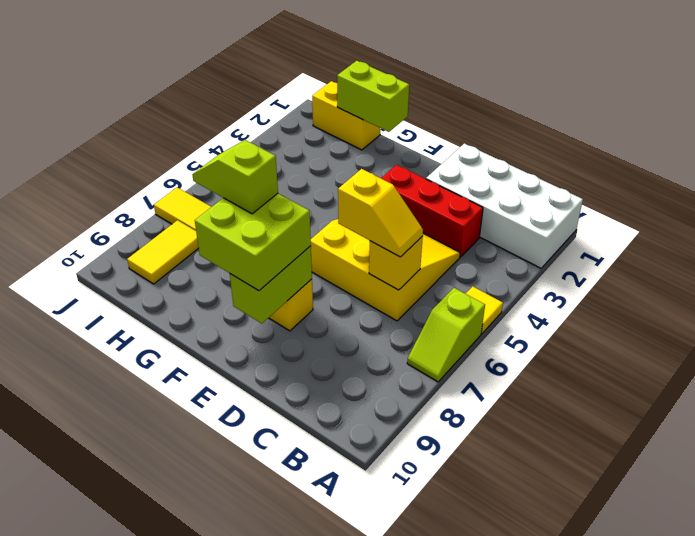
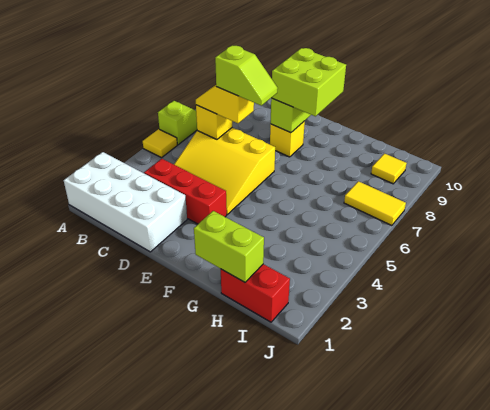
lime slope F8:G8 level 4 top F -> lime slope D6:E6 level 4 top D
yellow brick H1:I1 level 1 -> red brick H1:I1 level 1
yellow tile I8:I9 level 1 -> yellow tile I9 level 1

